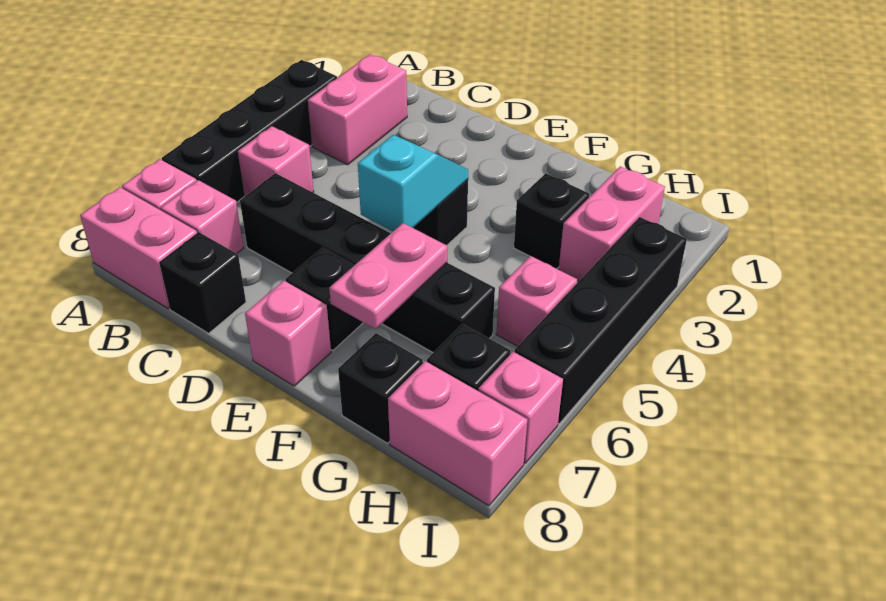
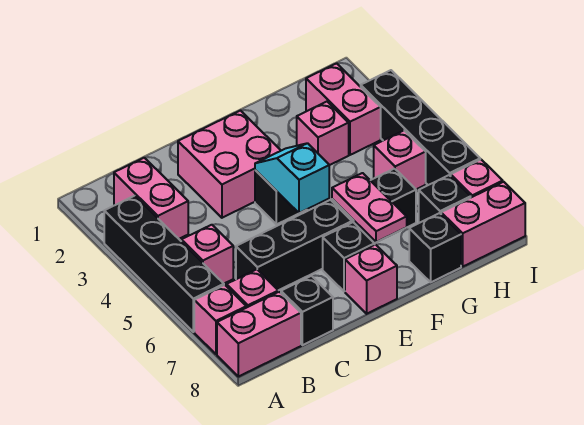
none -> pink brick D2:E3 level 1
black brick G3 level 1 -> pink brick G3 level 1

